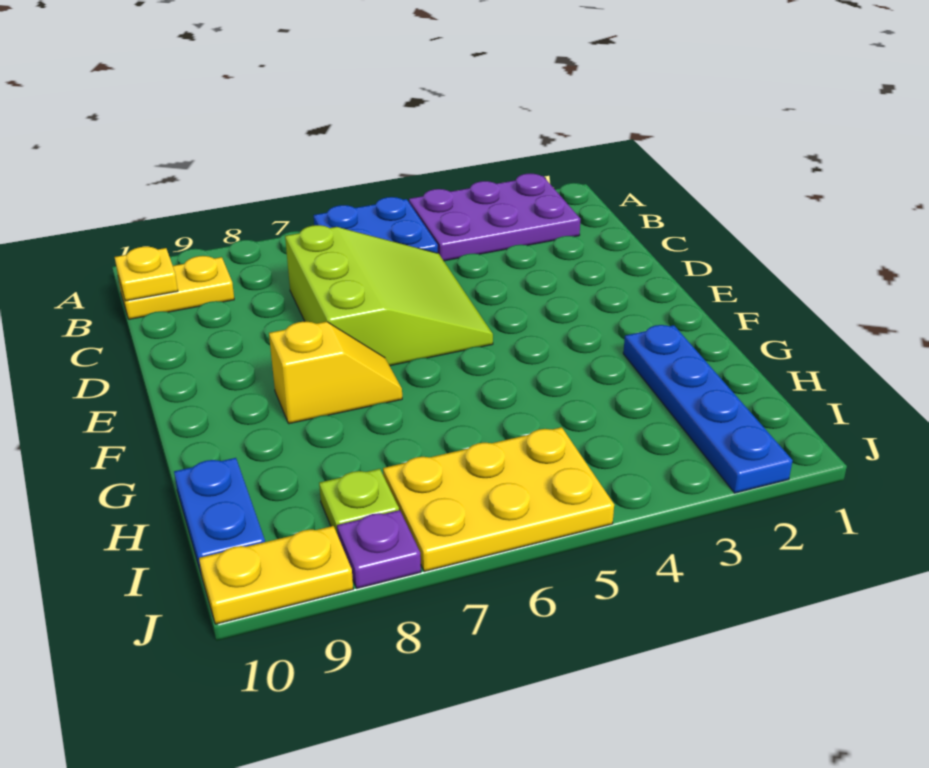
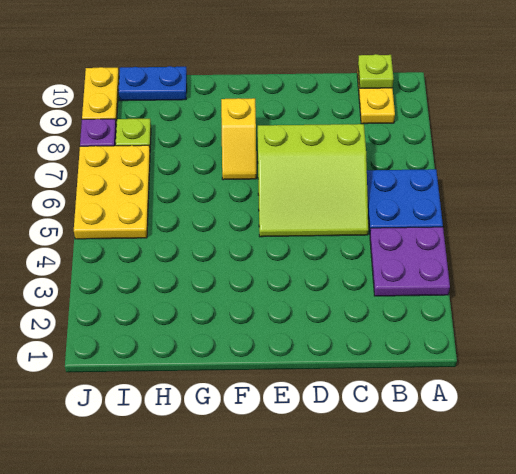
purple plate A2:B4 level 1 -> purple plate A3:B4 level 1
yellow plate B10 level 2 -> lime plate B10 level 2
blue plate G2:J2 level 1 -> none

